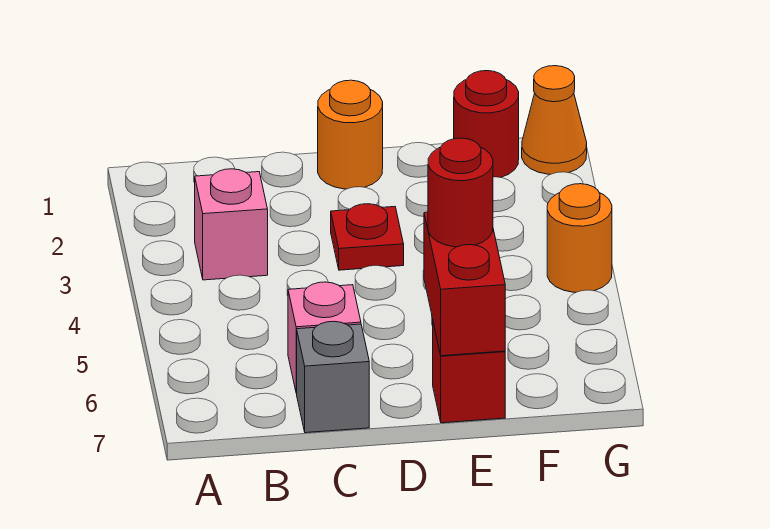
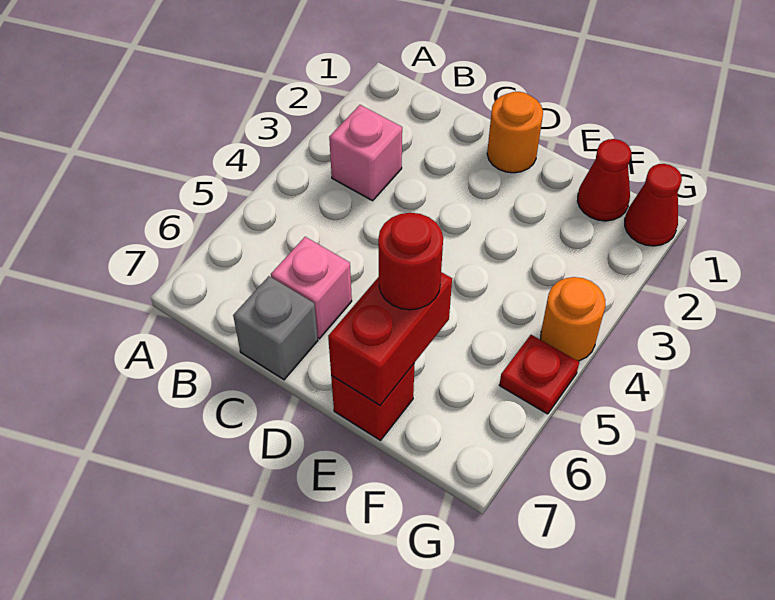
red plate D3 level 1 -> red plate G5 level 1
red round brick F1 level 1 -> red cone F1 level 1
orange cone G1 level 1 -> red cone G1 level 1

